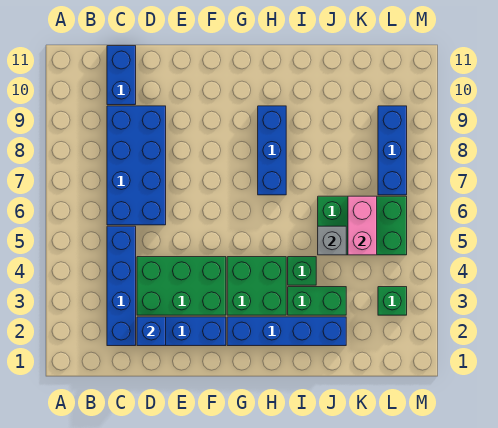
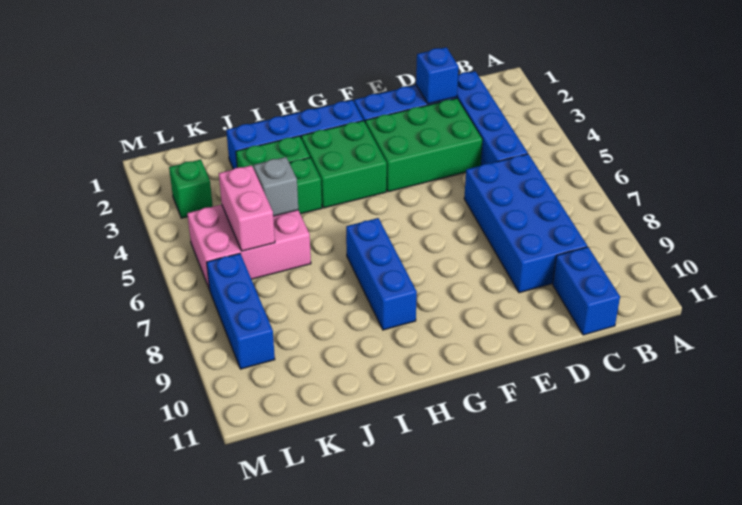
green brick J5:L6 level 1 -> pink brick J5:L6 level 1

